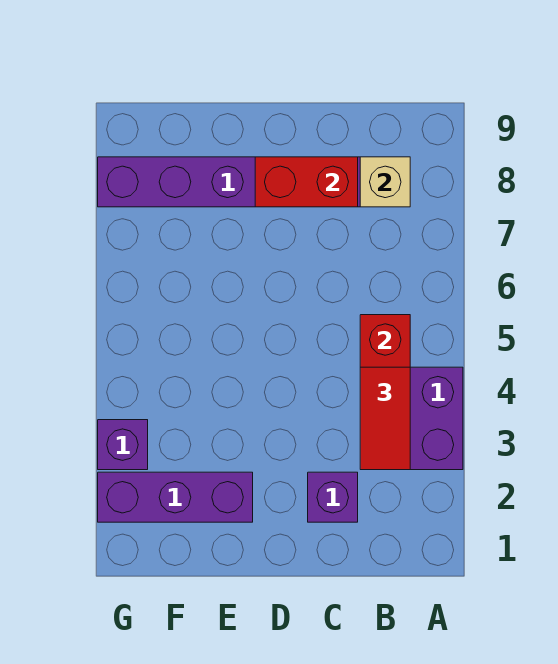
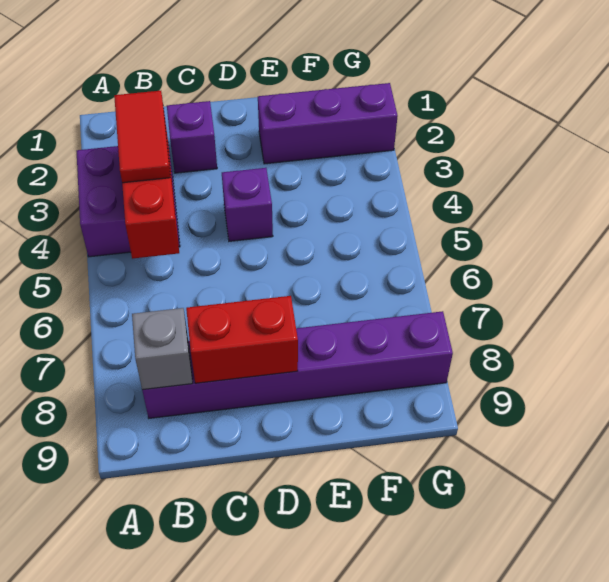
tan brick B8 level 2 -> grey brick B8 level 2
purple brick G3 level 1 -> purple brick D4 level 1

